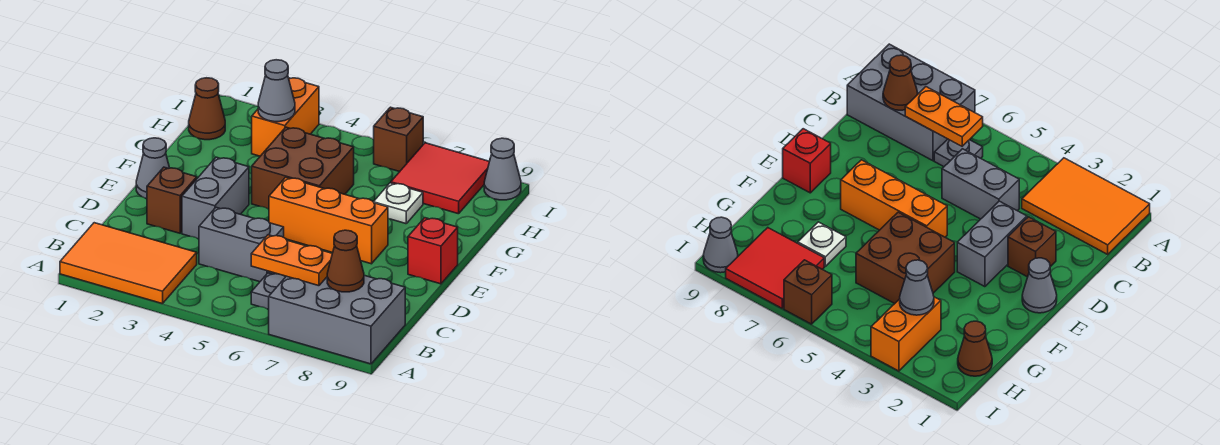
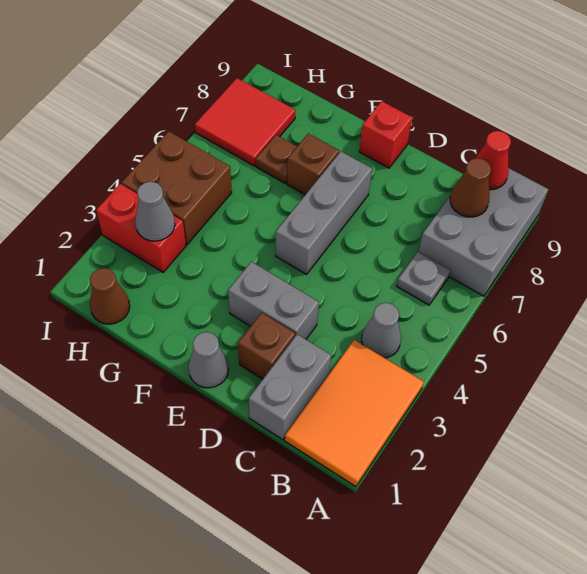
orange plate B6:B7 level 2 -> none
none -> red cone B9 level 2
grey brick C4:C5 level 1 -> grey brick C1:C2 level 1
orange brick E5:E7 level 1 -> grey brick E5:E7 level 1
brown brick F4:G5 level 1 -> brown brick H4:I5 level 1
white plate G7 level 1 -> brown plate G7 level 1
orange brick H3:I3 level 1 -> red brick H3:I3 level 1
brown brick I6 level 1 -> brown brick F7 level 1
grey cone I9 level 1 -> grey cone B4 level 1

